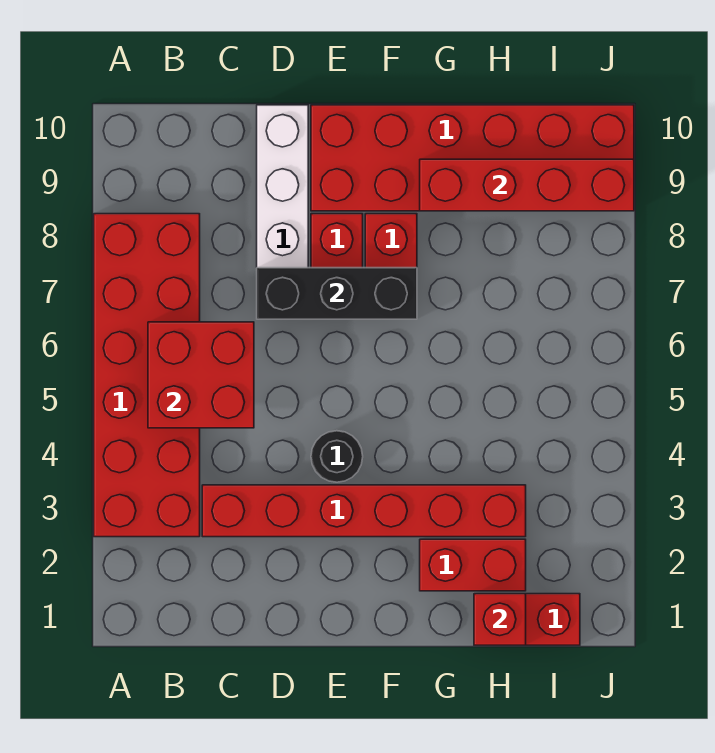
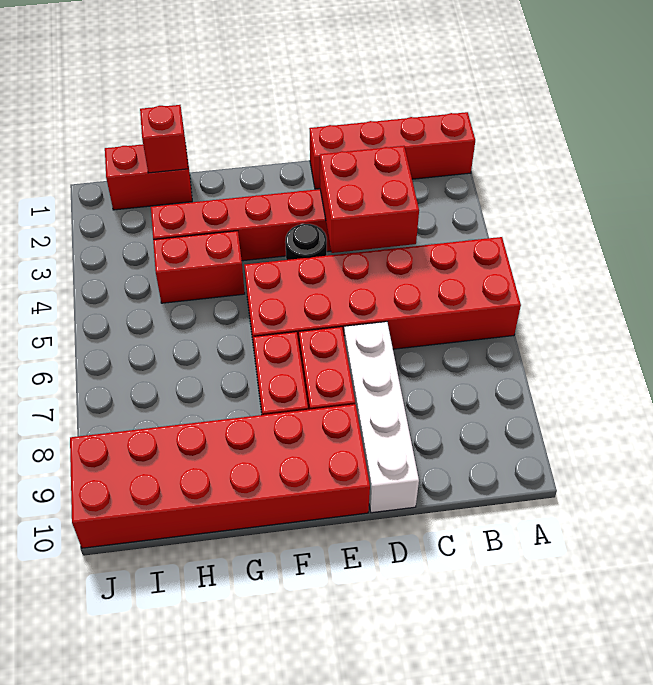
red brick A3:B8 level 1 -> red brick A5:F6 level 1
red brick B5:C6 level 2 -> red brick C3:D4 level 2
black brick D7:F7 level 2 -> none
red brick G2:H2 level 1 -> red brick G4:H4 level 1
red brick G9:J9 level 2 -> red brick A1:D1 level 1

